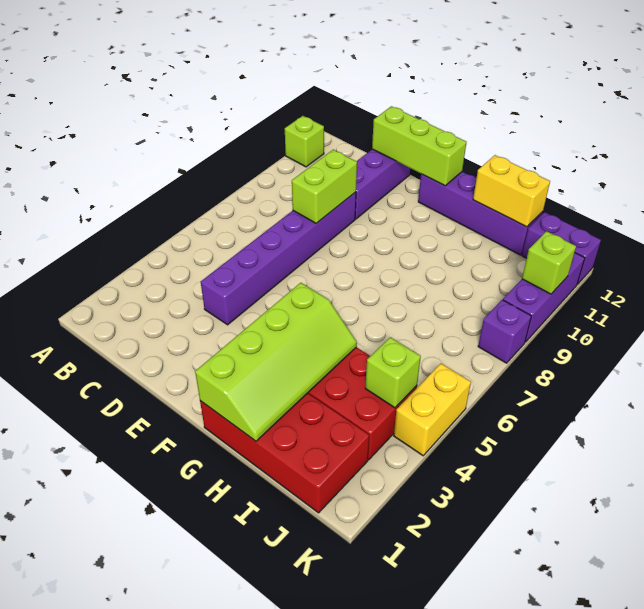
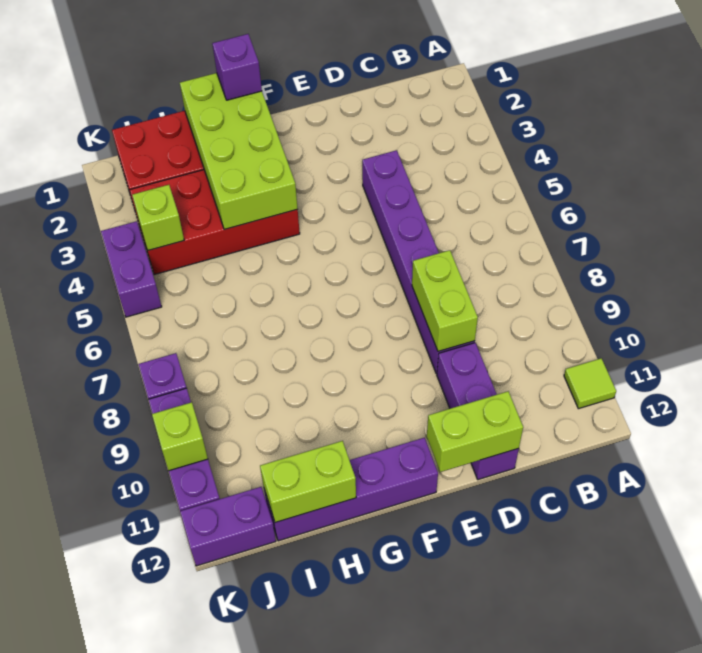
lime brick A11 level 1 -> lime tile A11 level 1
lime brick D12:F12 level 2 -> lime brick D12:E12 level 2
lime slope G1:H4 level 2 top G -> lime brick G1:H4 level 2
none -> purple brick G1 level 3
yellow brick H12:I12 level 2 -> lime brick H12:I12 level 2
yellow brick K4:K5 level 1 -> purple brick K4:K5 level 1

